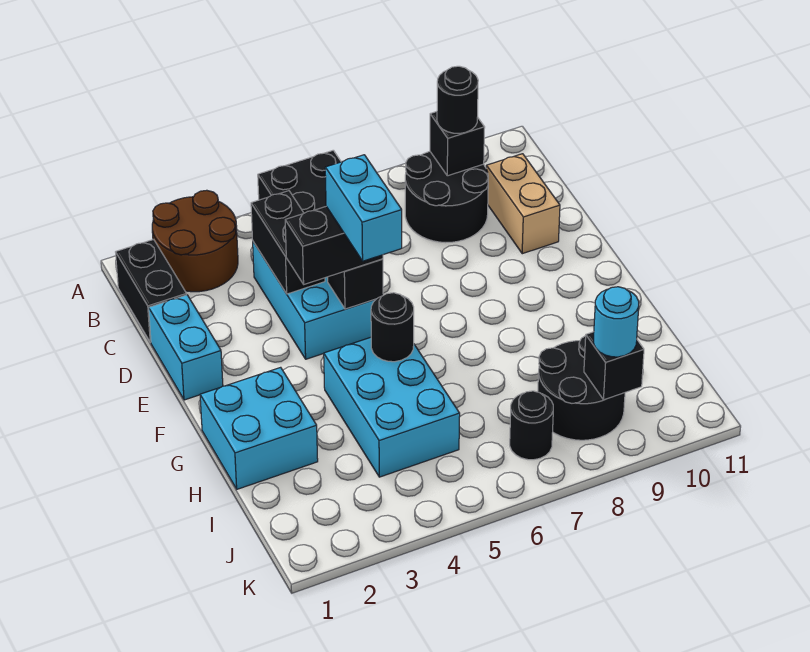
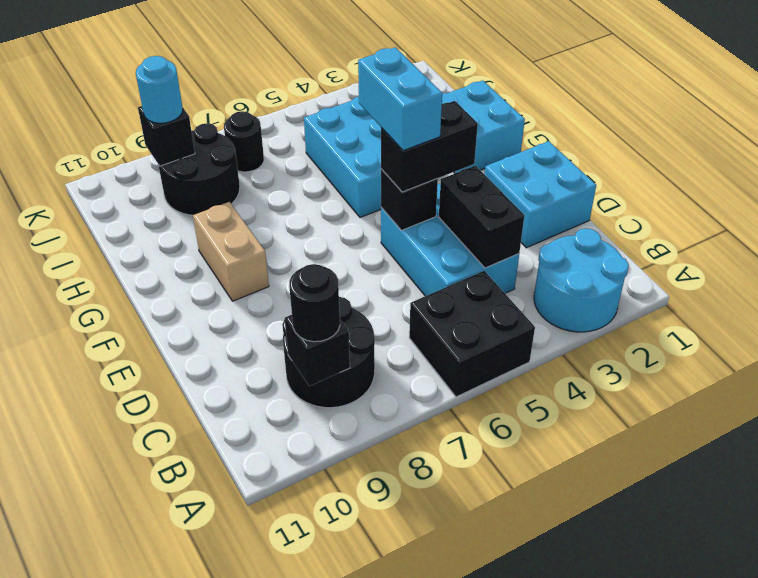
brown round brick A2:B3 level 1 -> cyan round brick A2:B3 level 1
black brick B1:C1 level 1 -> none
tan brick C10:D10 level 1 -> tan brick F9:G9 level 1
cyan brick D1:E1 level 1 -> cyan brick D1:E2 level 1
black round brick G5 level 2 -> none

